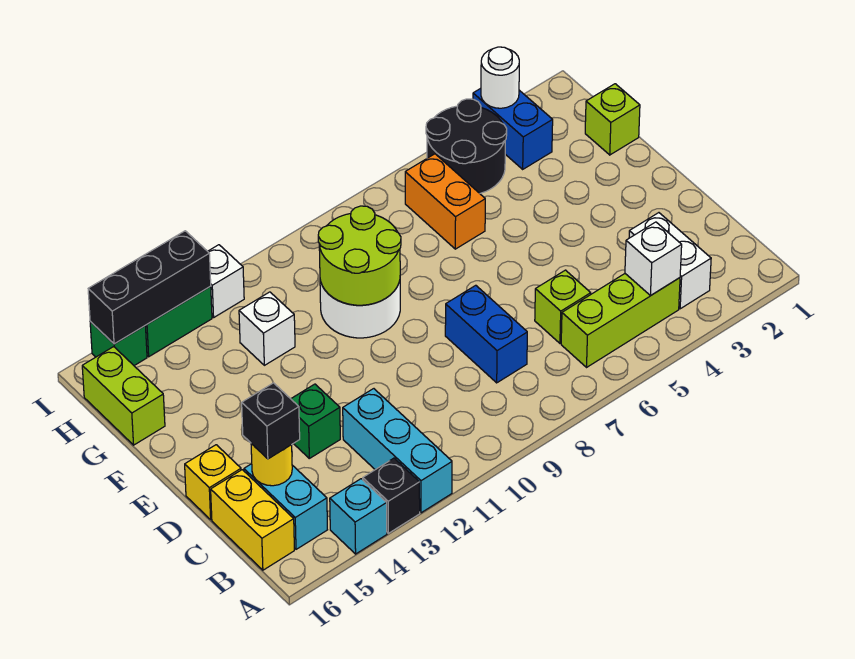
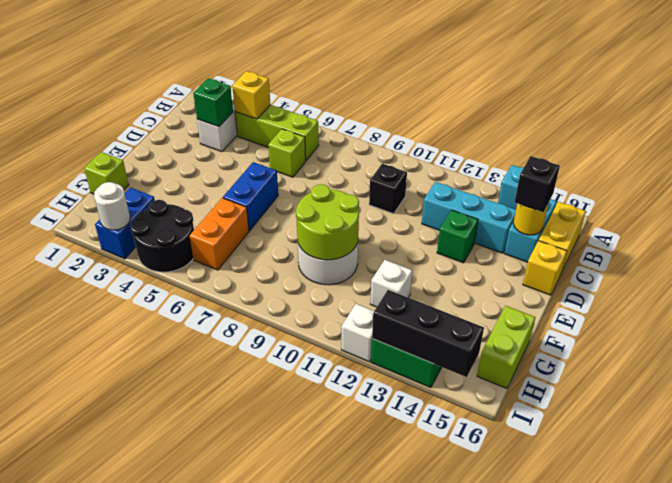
cyan brick A12:C12 level 1 -> cyan brick C12:C14 level 1
black brick A13 level 1 -> black brick C10 level 1
white brick B4 level 2 -> yellow brick B4 level 2
blue brick C8:D8 level 1 -> blue brick E6:F6 level 1
green brick I15 level 1 -> green brick C3 level 2

